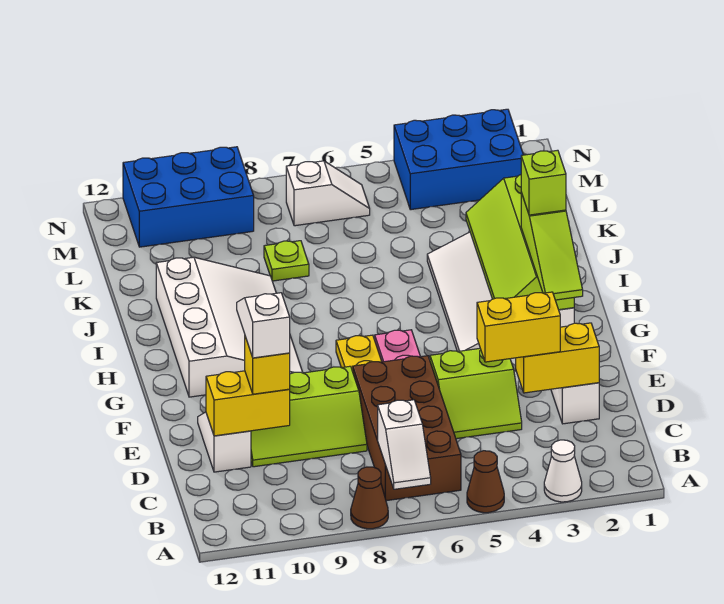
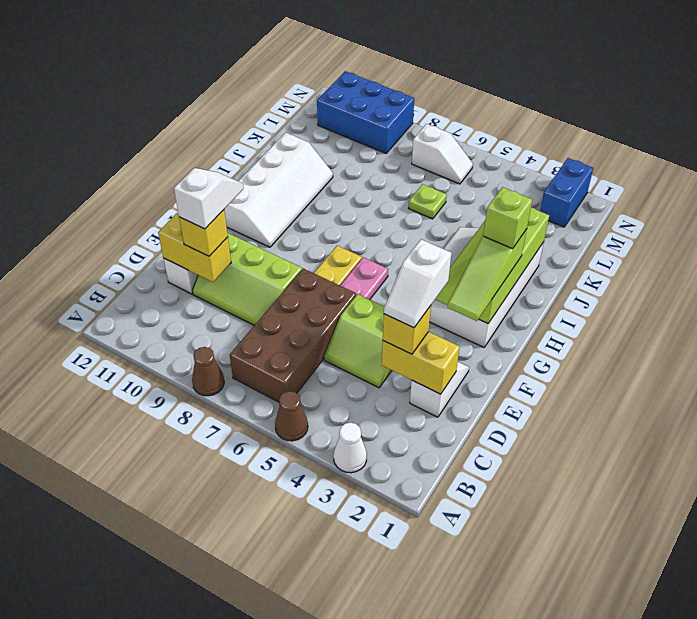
white slope A7:B7 level 2 top B -> white slope D3:E3 level 4 top E
yellow brick D3:D4 level 3 -> yellow brick D3 level 3
white slope G9:J11 level 1 top 11 -> white slope G10:J11 level 1 top 11
lime plate K8 level 1 -> lime plate K6 level 1
blue brick M2:N4 level 1 -> blue brick M2:N2 level 1

